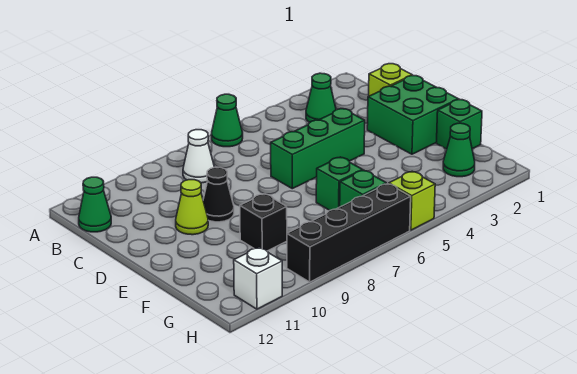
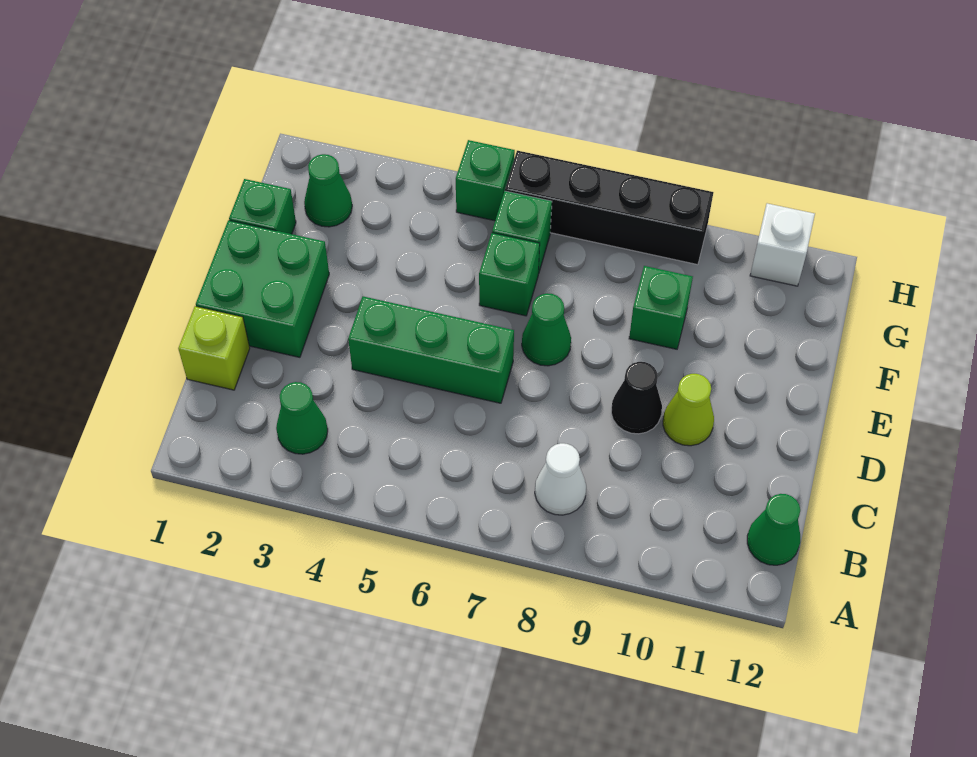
green cone A6 level 1 -> green cone E7 level 1
black brick F9 level 1 -> green brick F9 level 1
lime brick H5 level 1 -> green brick H5 level 1

